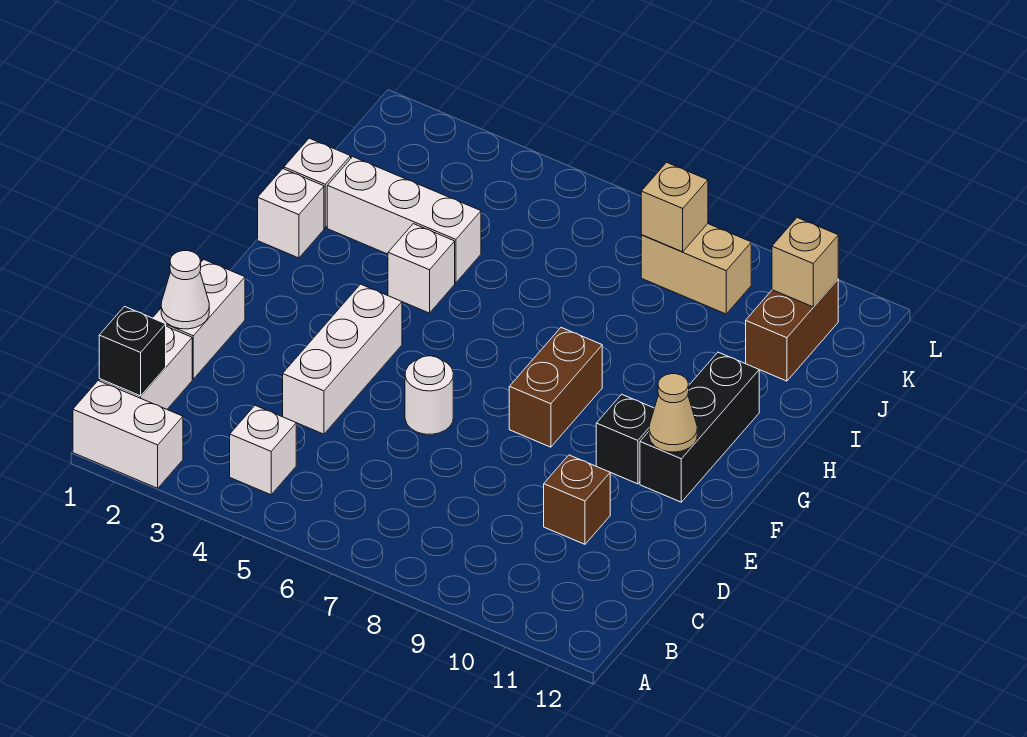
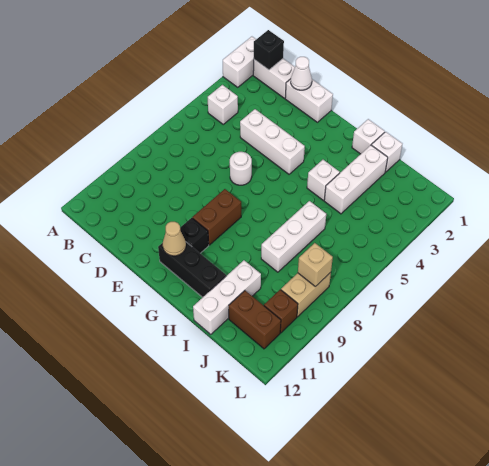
brown brick D10 level 1 -> brown brick K10 level 1
brown brick F8:G8 level 1 -> brown brick F8:F9 level 1
none -> white brick I6:I8 level 1
none -> white brick I10:I12 level 1
tan brick K11 level 2 -> none

